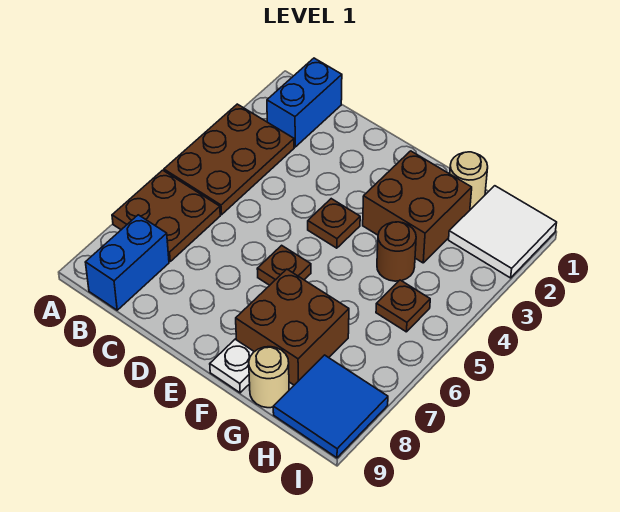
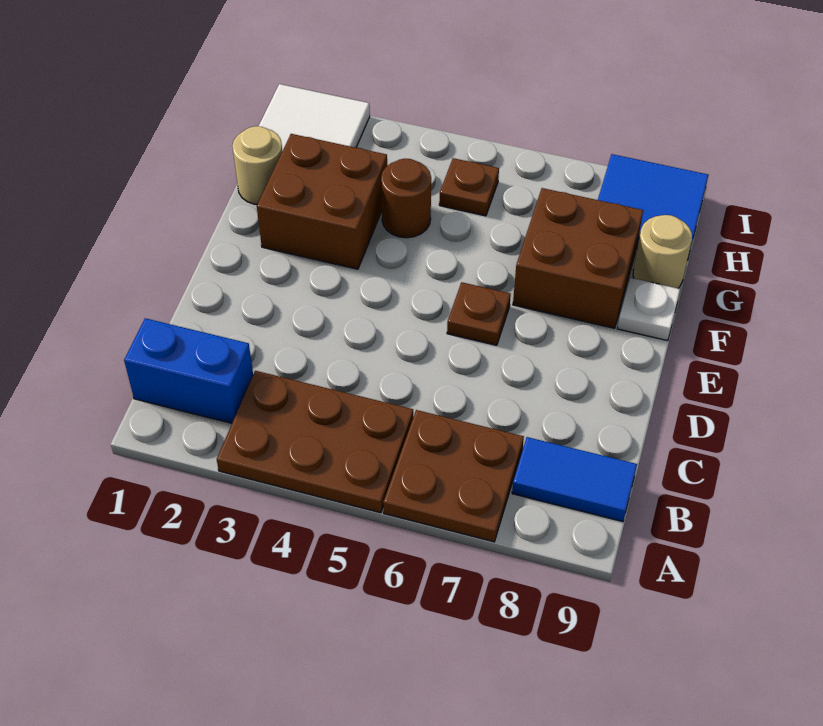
blue brick B8:B9 level 1 -> blue tile B8:B9 level 1
brown plate E4 level 1 -> none

